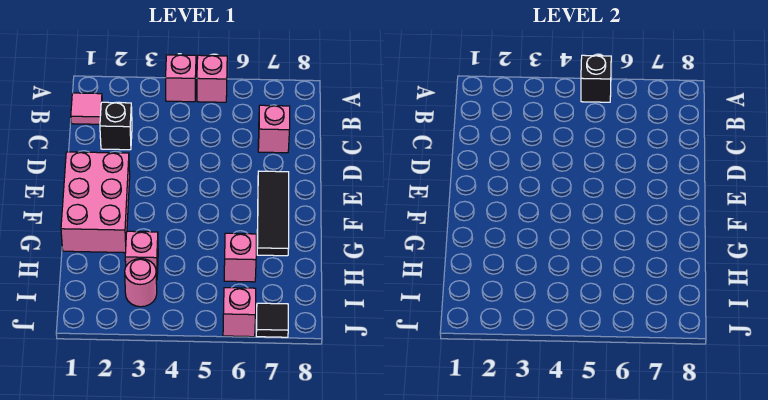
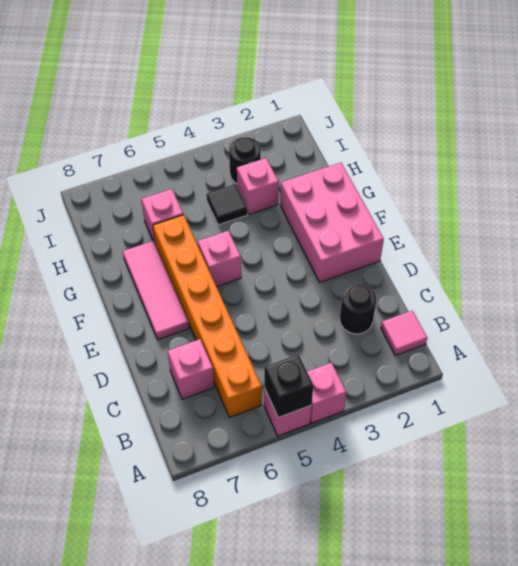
none -> orange brick B6:G6 level 1
black brick C2 level 1 -> black round brick C2 level 1
black tile E7:G7 level 1 -> pink tile E7:G7 level 1
pink round brick I3 level 1 -> black round brick I3 level 1
pink brick J6 level 1 -> pink brick F5 level 1
black tile J7 level 1 -> black tile H4 level 1

